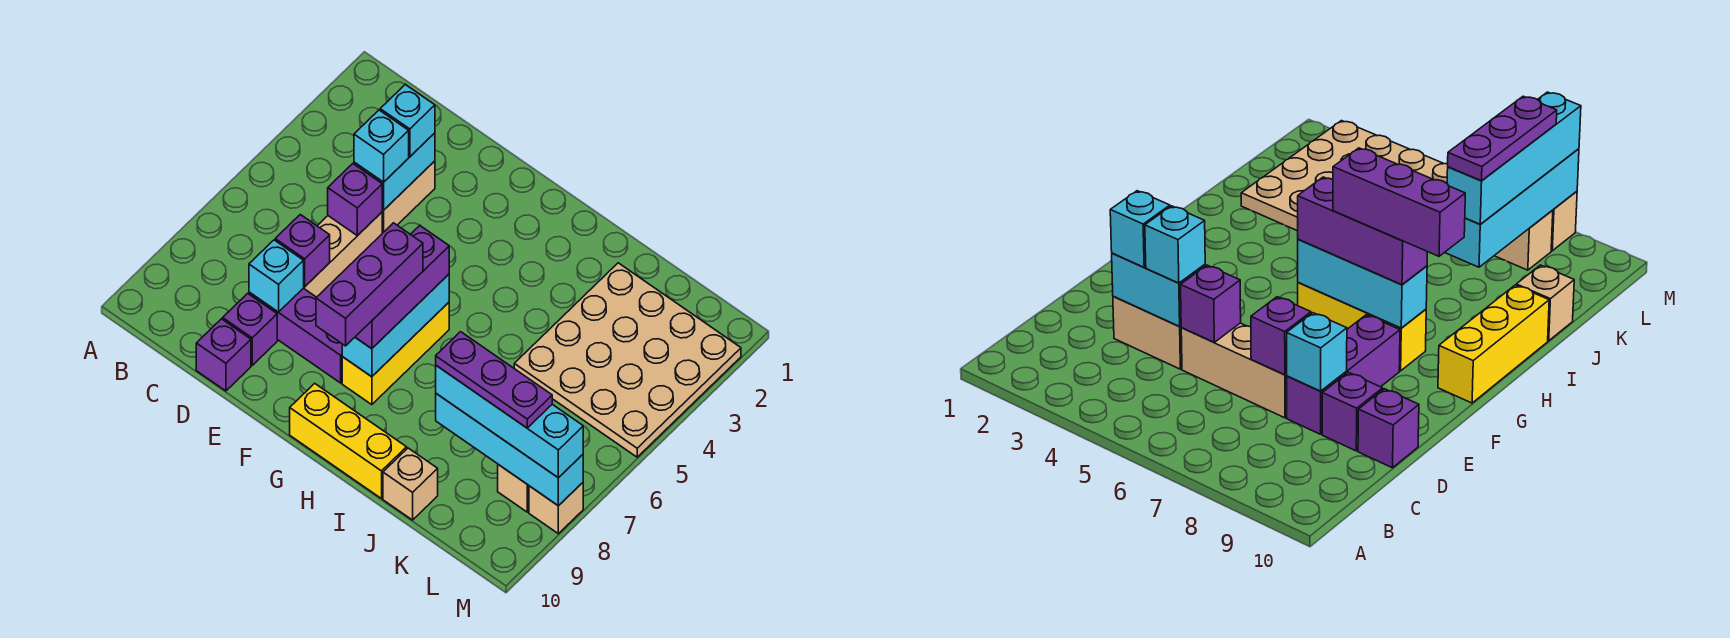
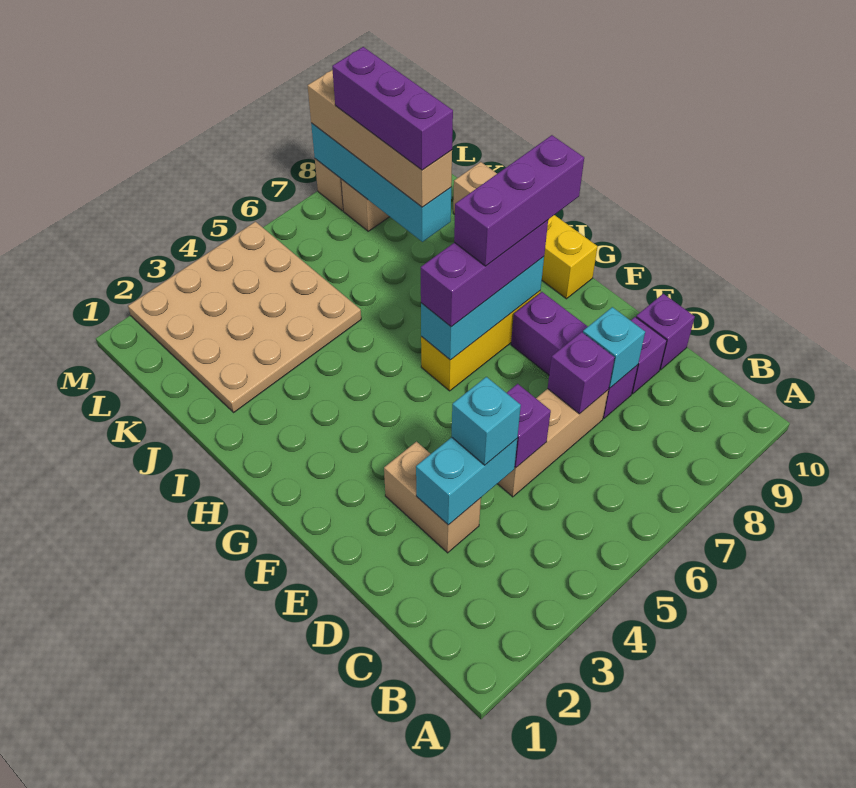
tan brick D3:D4 level 1 -> tan brick D3:E3 level 1
cyan brick D3 level 3 -> none
cyan brick J8:M8 level 3 -> tan brick J8:M8 level 3
purple plate J8:L8 level 4 -> purple brick J8:L8 level 4

